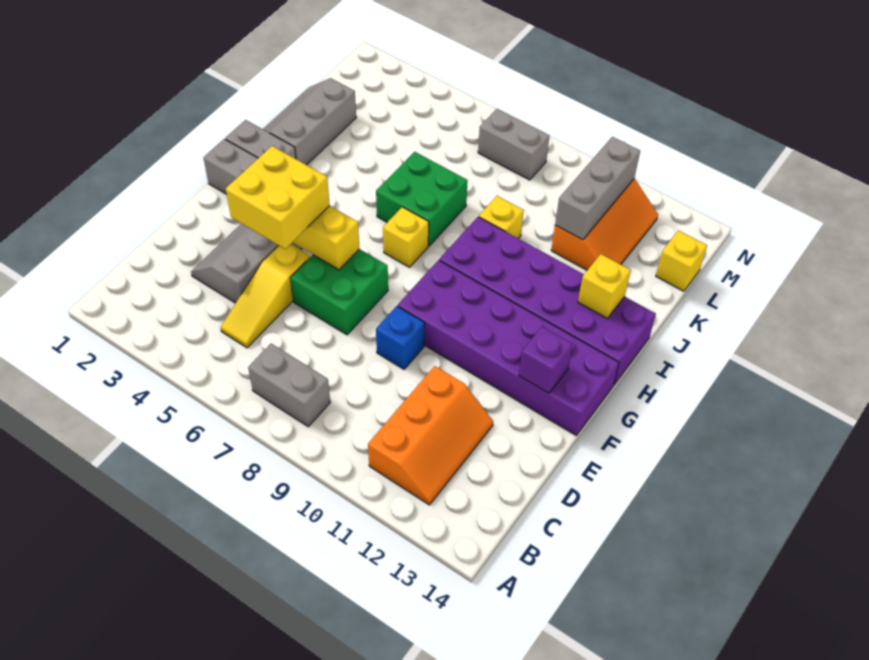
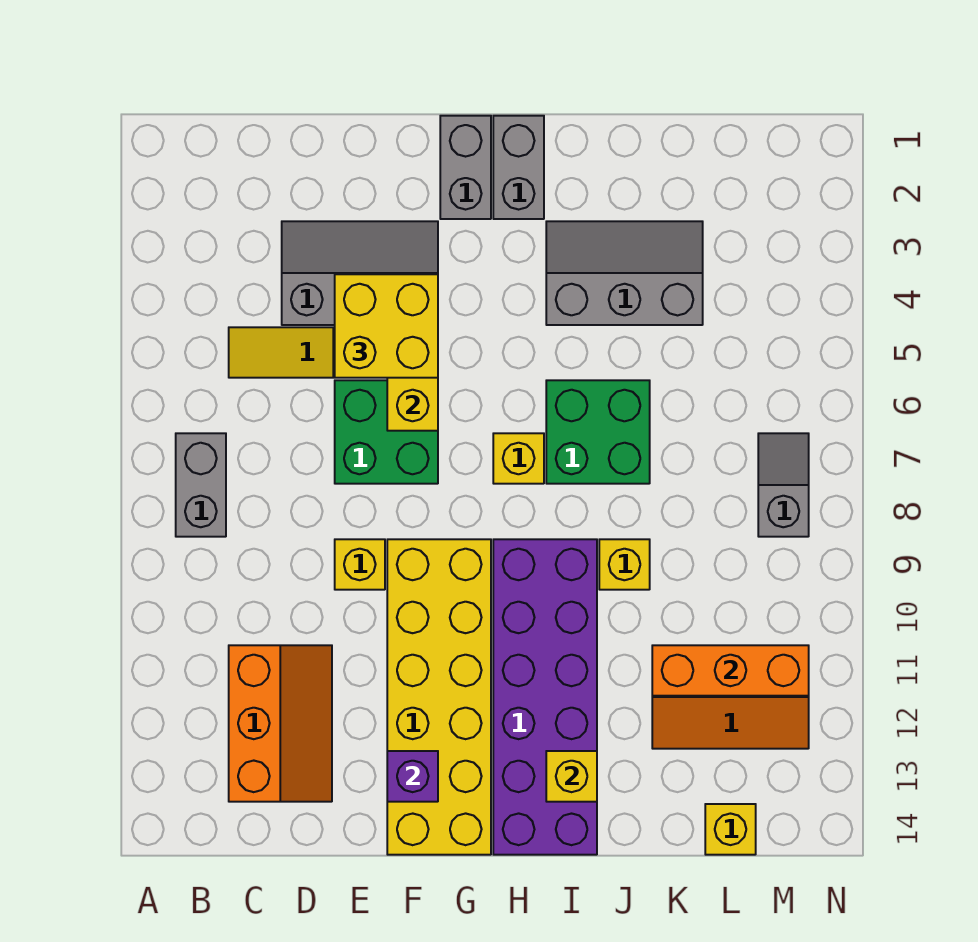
orange slope B11:D12 level 1 top 11 -> orange slope C11:D13 level 1 top C
blue brick E9 level 1 -> yellow brick E9 level 1
purple brick F9:G14 level 1 -> yellow brick F9:G14 level 1
grey slope I1:K2 level 1 top 2 -> grey slope I3:K4 level 1 top 4
grey brick K11:M11 level 2 -> orange brick K11:M11 level 2
grey brick M7:M8 level 1 -> grey slope M7:M8 level 1 top 8

